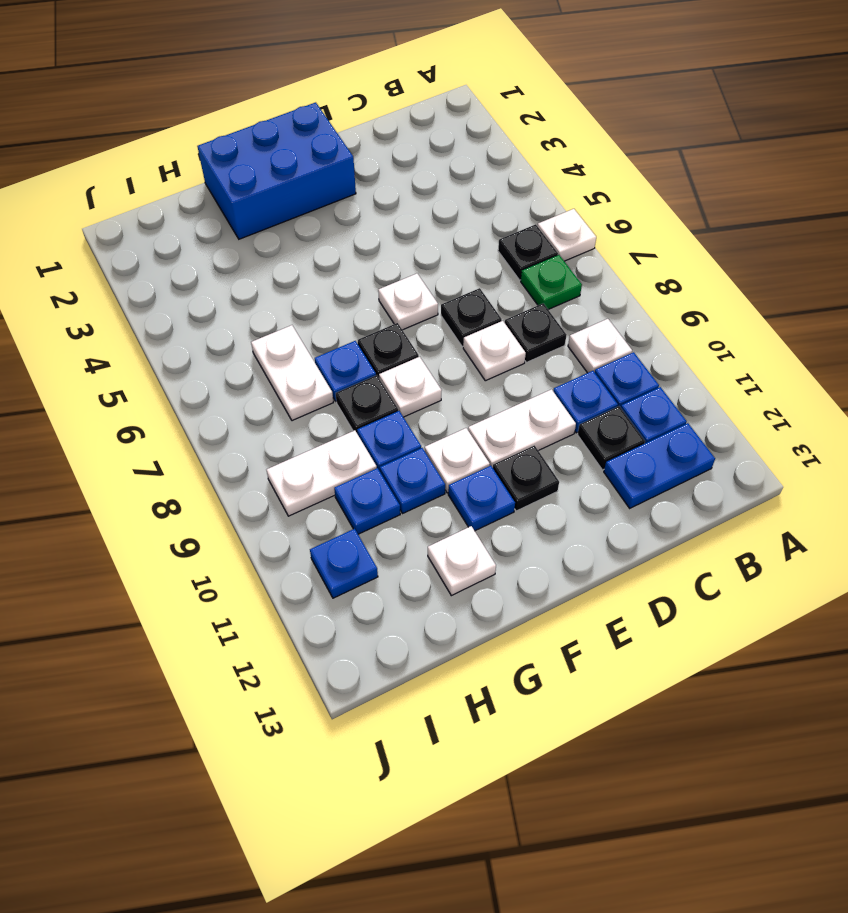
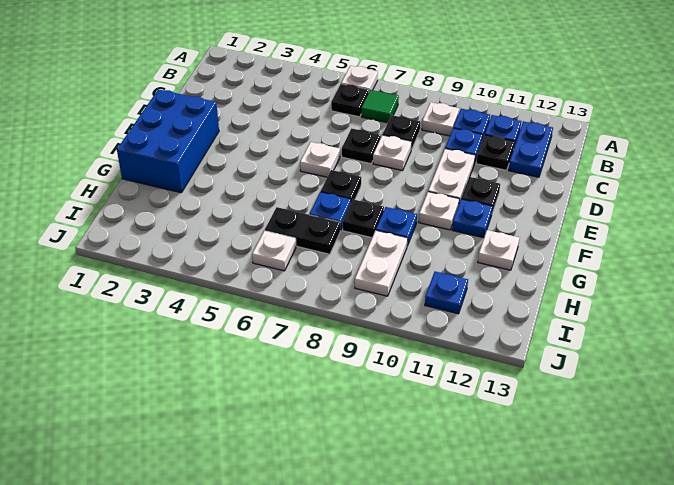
green plate B7 level 1 -> green tile B7 level 1
white plate F8 level 1 -> white plate I6 level 1
blue plate G10 level 1 -> none
white plate H6:H7 level 1 -> black plate H6:H7 level 1
blue plate H10 level 1 -> none

